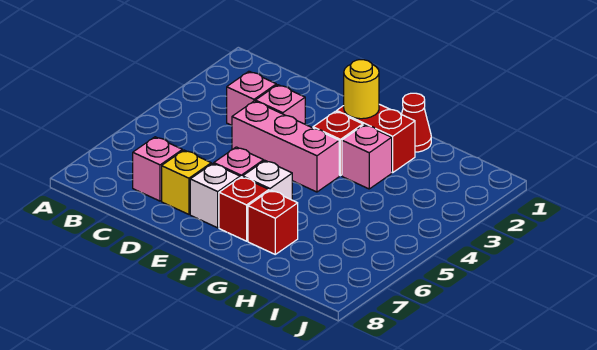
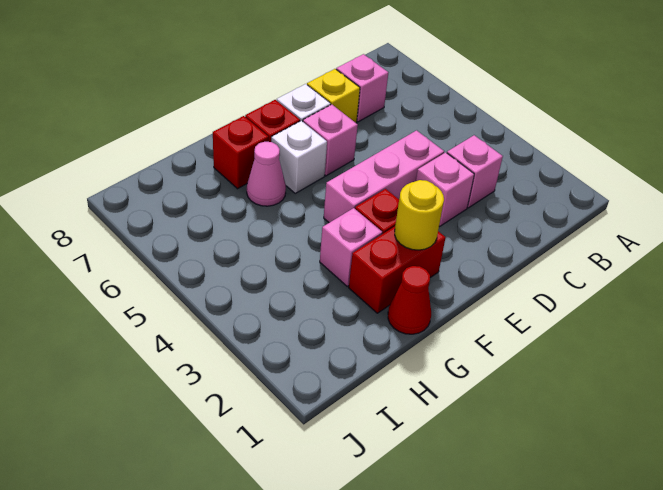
none -> pink cone G6 level 1

